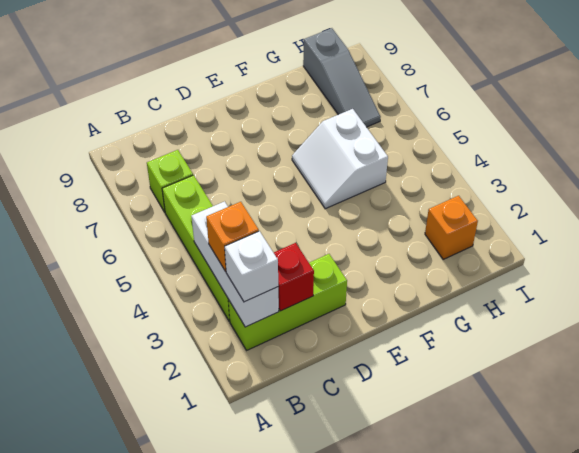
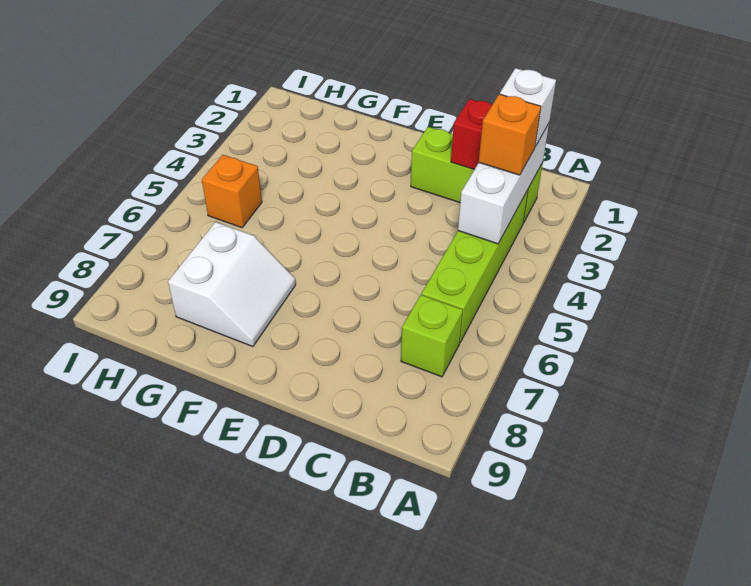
white slope F5:G6 level 1 top G -> white slope F7:G8 level 1 top G
orange brick H2 level 1 -> orange brick H5 level 1
grey slope H7:H9 level 1 top 9 -> none

